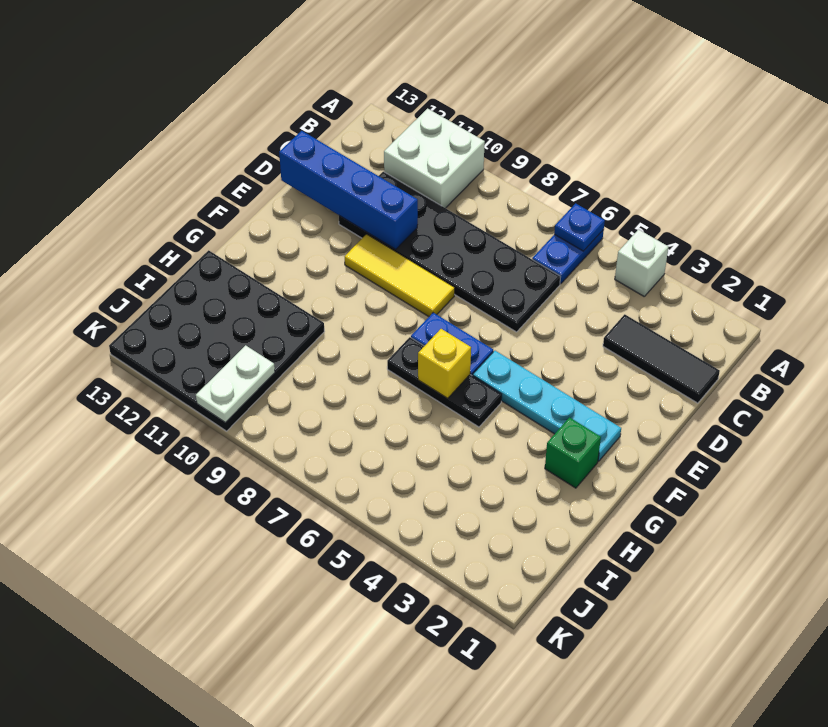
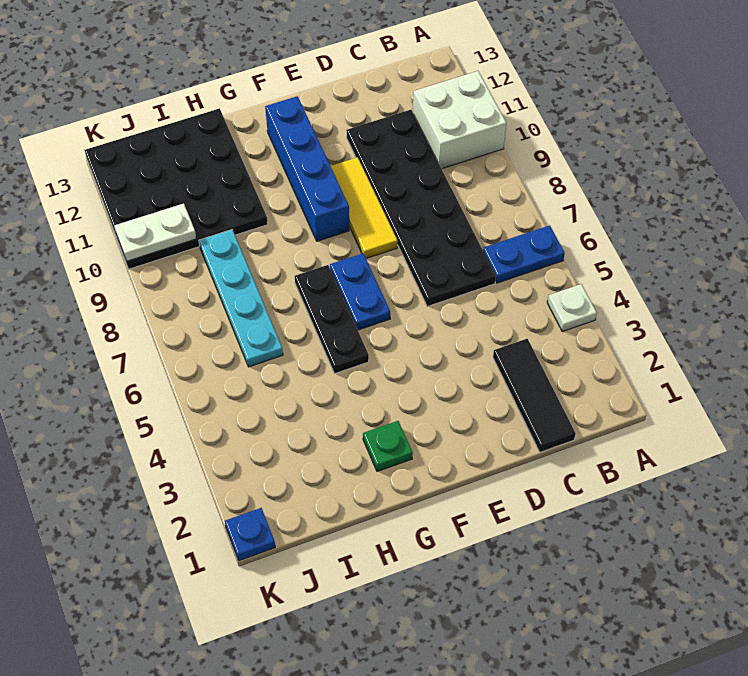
white brick A4 level 1 -> white plate A4 level 1
blue plate A6 level 2 -> blue plate K1 level 1
blue brick D10:D13 level 2 -> blue brick F9:F12 level 1
cyan plate F2:F5 level 1 -> cyan plate I6:I9 level 1
green brick G2 level 1 -> green plate G2 level 1
yellow brick G6 level 2 -> none

